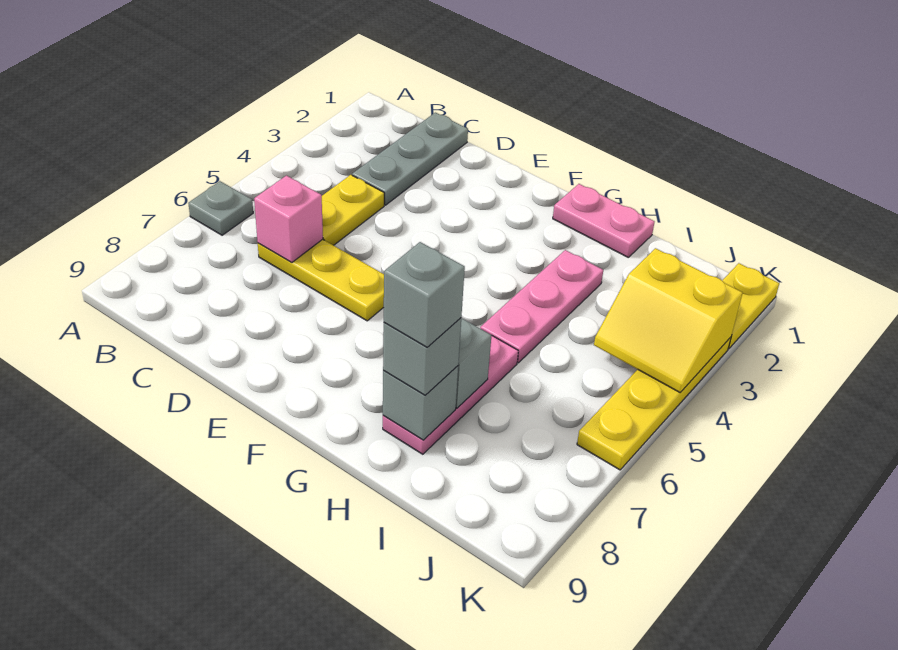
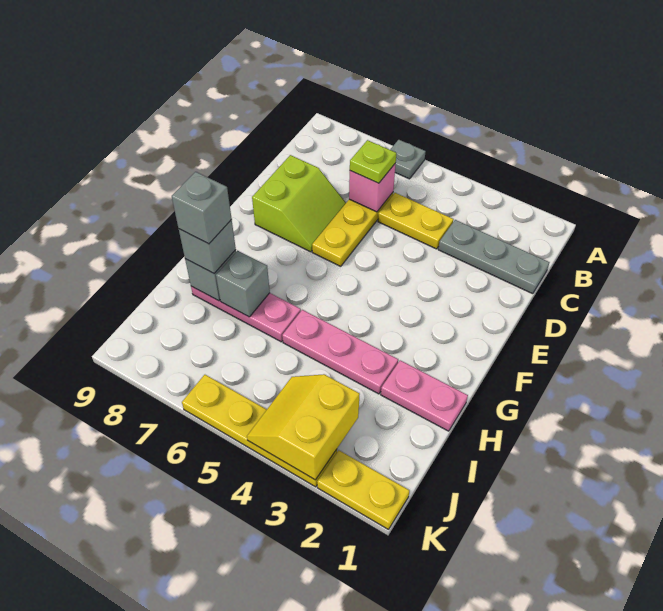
none -> lime plate C6 level 3
none -> lime slope D7:E8 level 1 top 8
pink plate G1:H1 level 1 -> pink plate H1:H2 level 1

